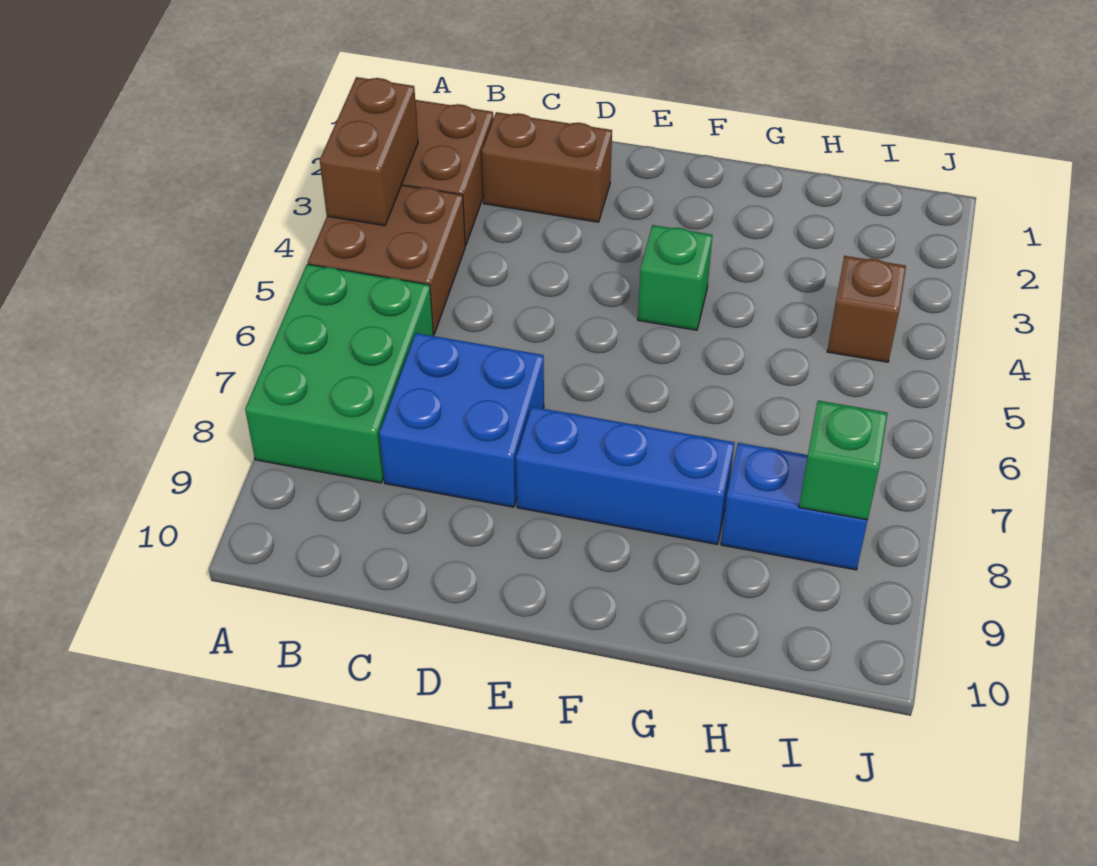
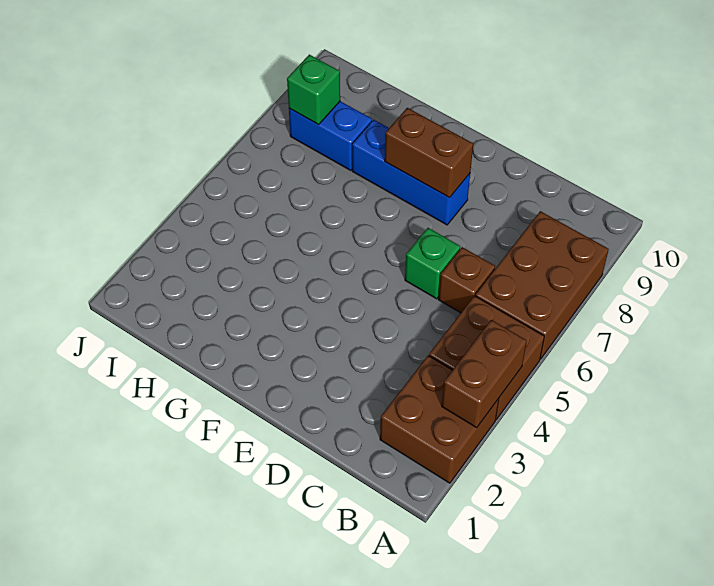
green brick A6:B8 level 1 -> brown brick A6:B8 level 1
brown brick C2:D2 level 1 -> brown brick E8:F8 level 2
blue brick C7:D8 level 1 -> none
green brick F4 level 1 -> green brick D6 level 1
brown brick I4 level 1 -> brown brick C6 level 1

